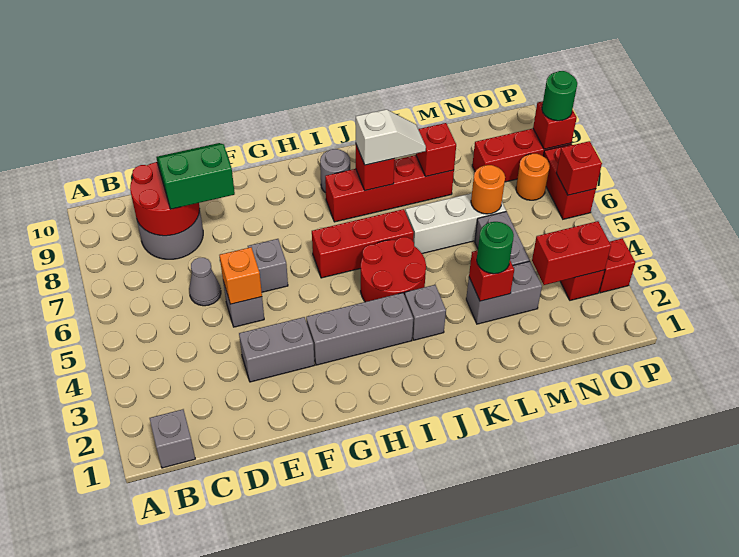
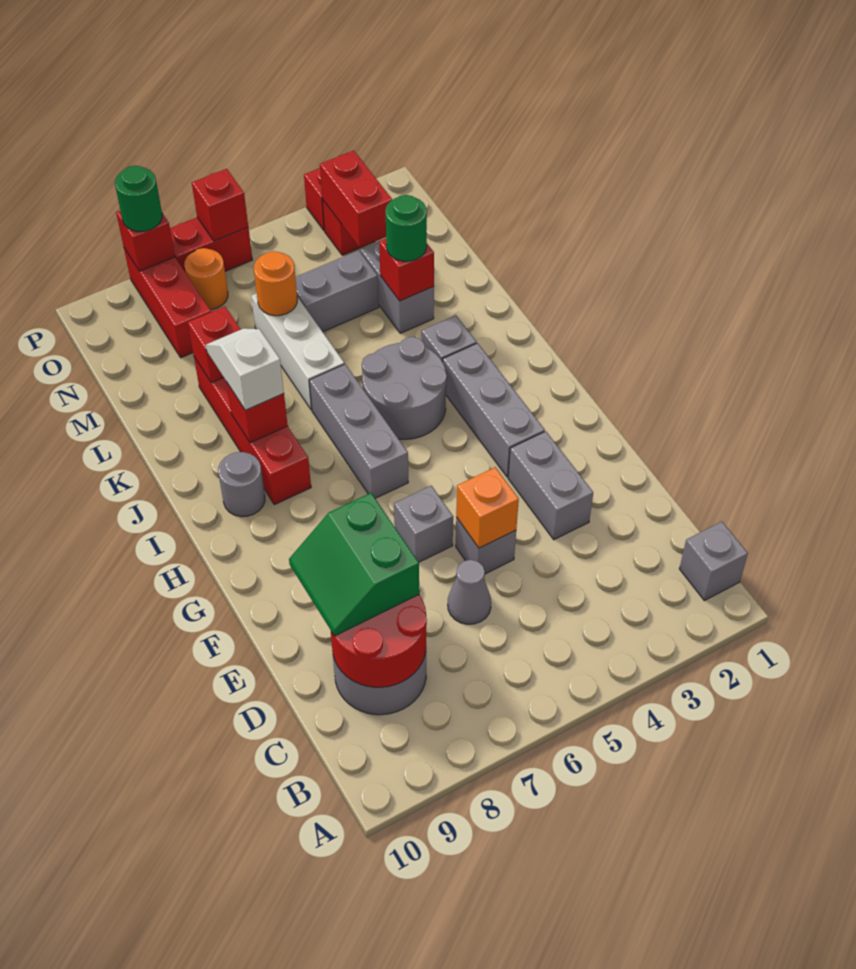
red brick H6:J6 level 1 -> grey brick H6:J6 level 1
red round brick I4:J5 level 1 -> grey round brick I4:J5 level 1

